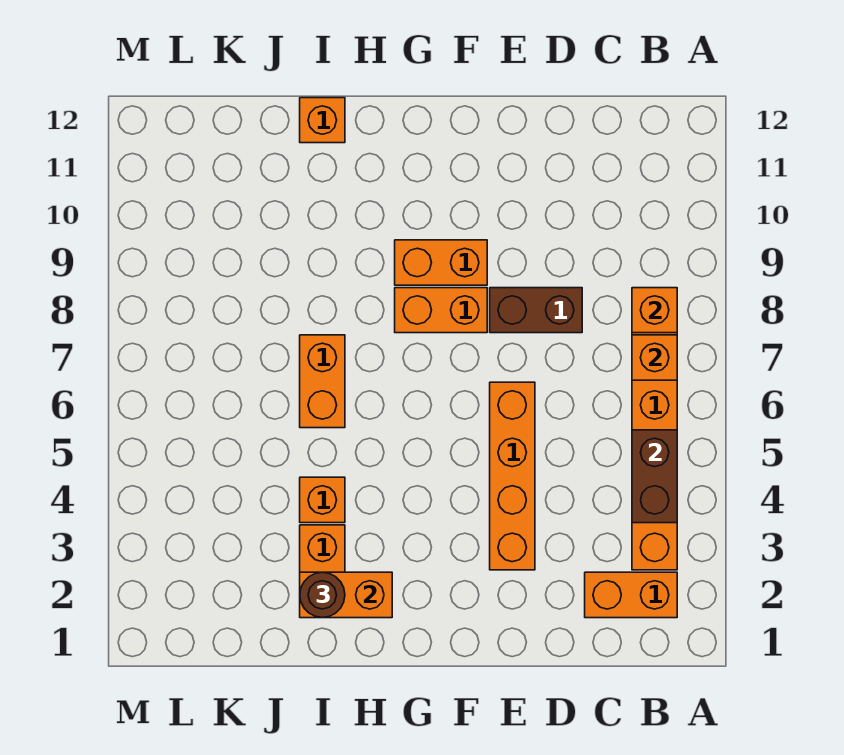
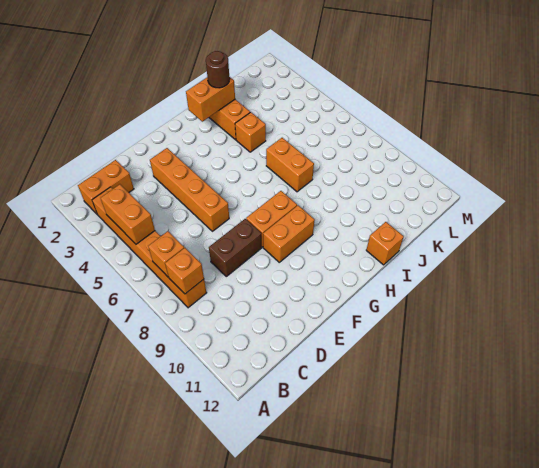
brown brick B4:B5 level 2 -> orange brick B4:B5 level 2

